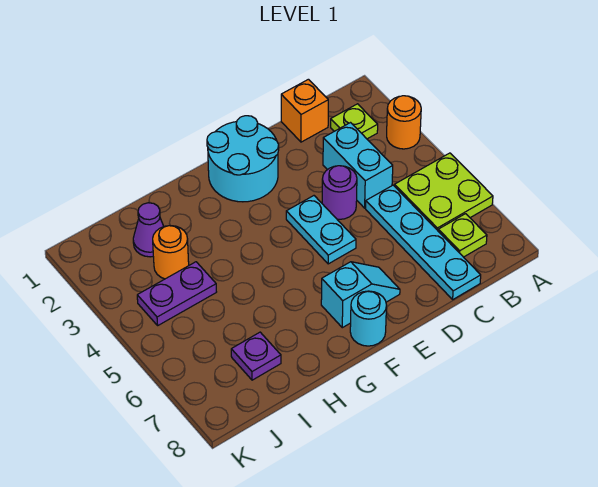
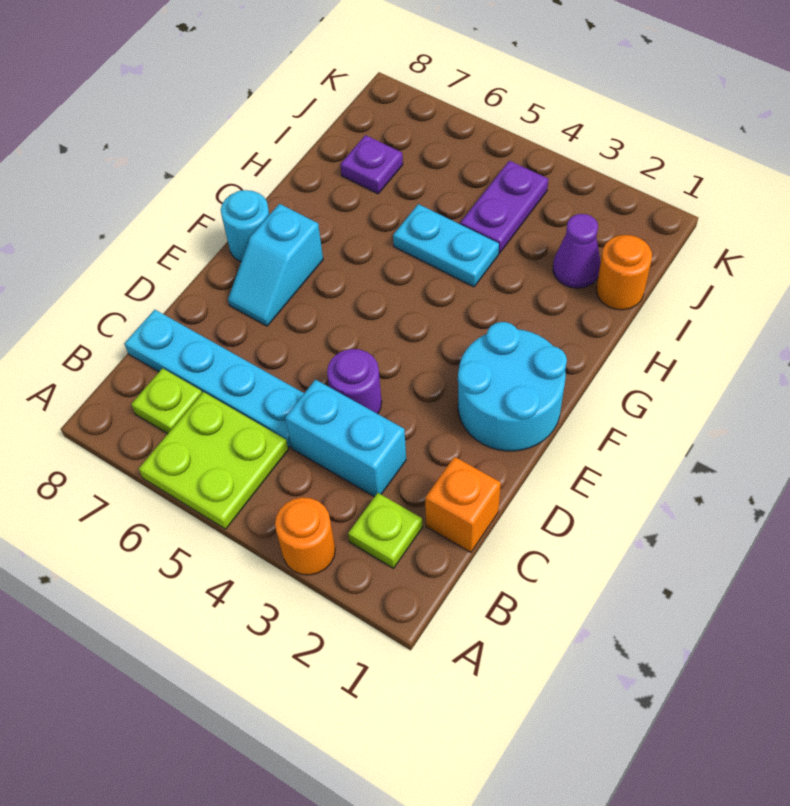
cyan plate E4:E5 level 1 -> cyan plate H4:H5 level 1
orange round brick I3 level 1 -> orange round brick I1 level 1

